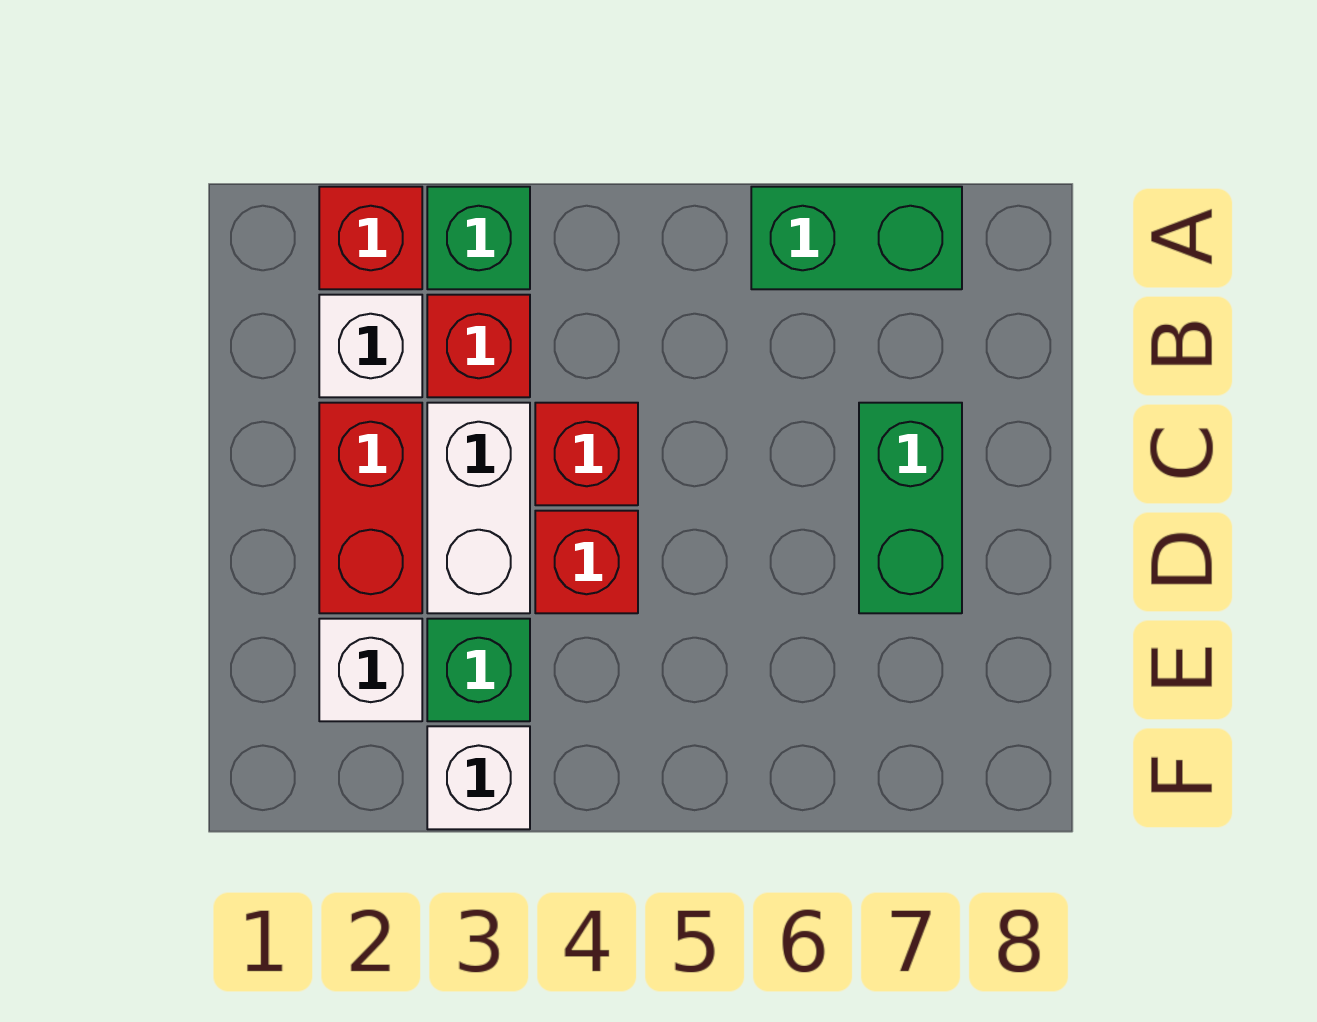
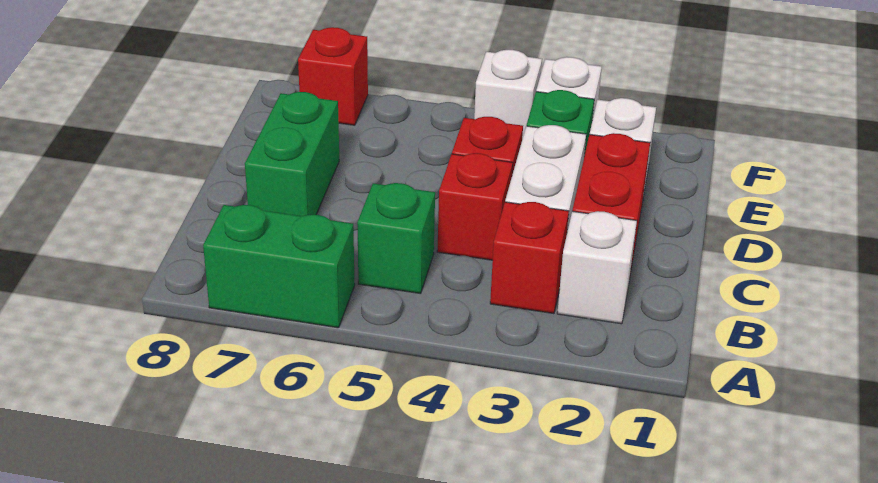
red brick A2 level 1 -> red brick F7 level 1
green brick A3 level 1 -> green brick B5 level 1
none -> white brick F4 level 1

